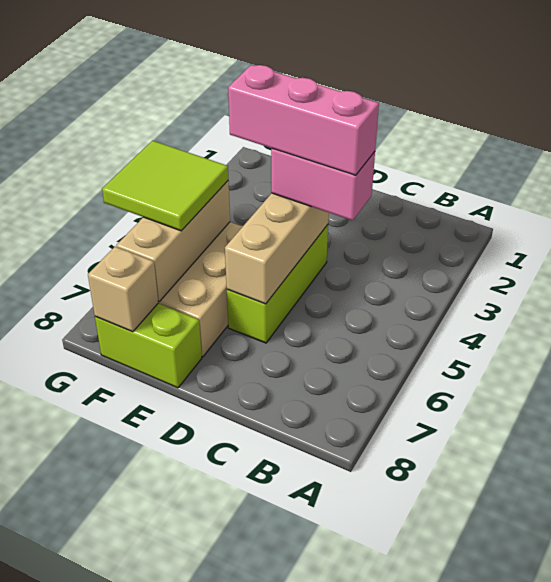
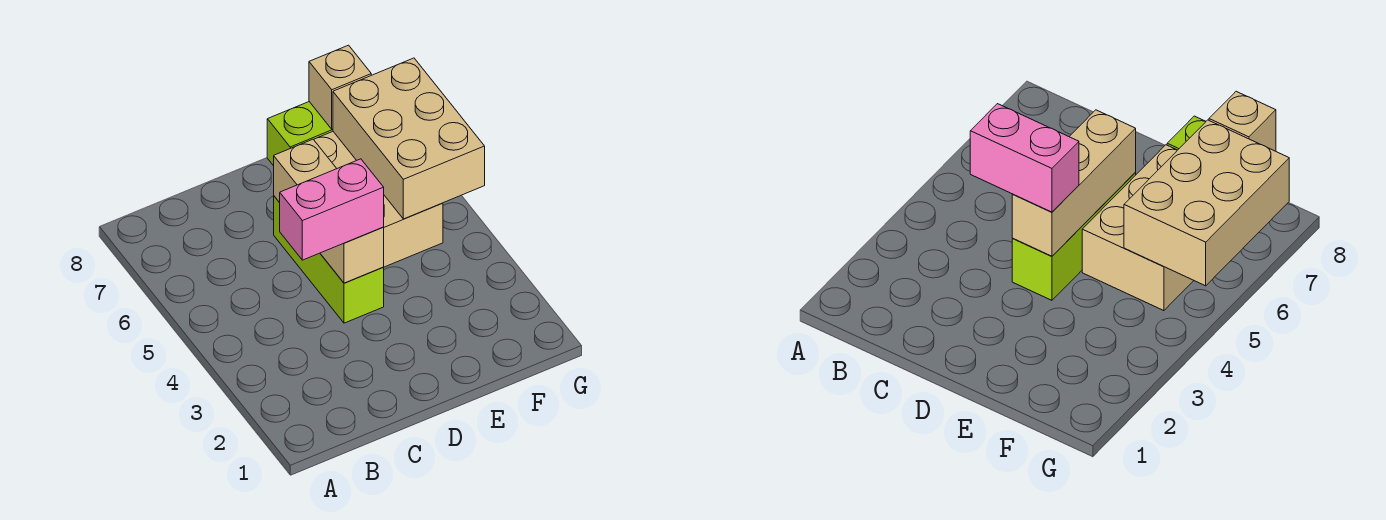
pink brick C4:E4 level 4 -> none
tan brick F5:F7 level 2 -> tan brick F5:G7 level 2
lime tile F5:G6 level 3 -> none

